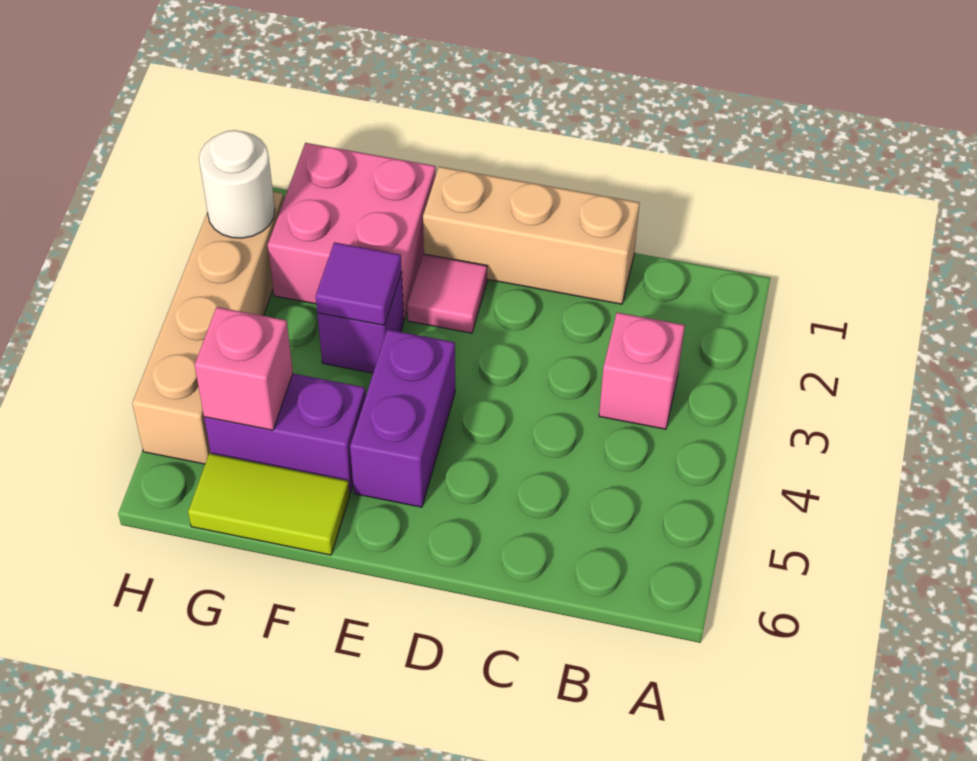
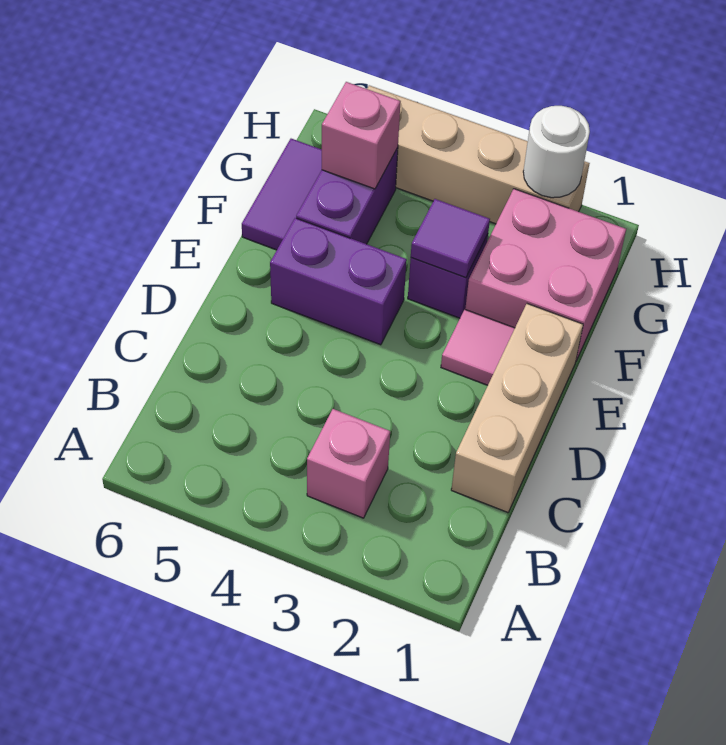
lime tile F6:G6 level 1 -> purple tile F6:G6 level 1

